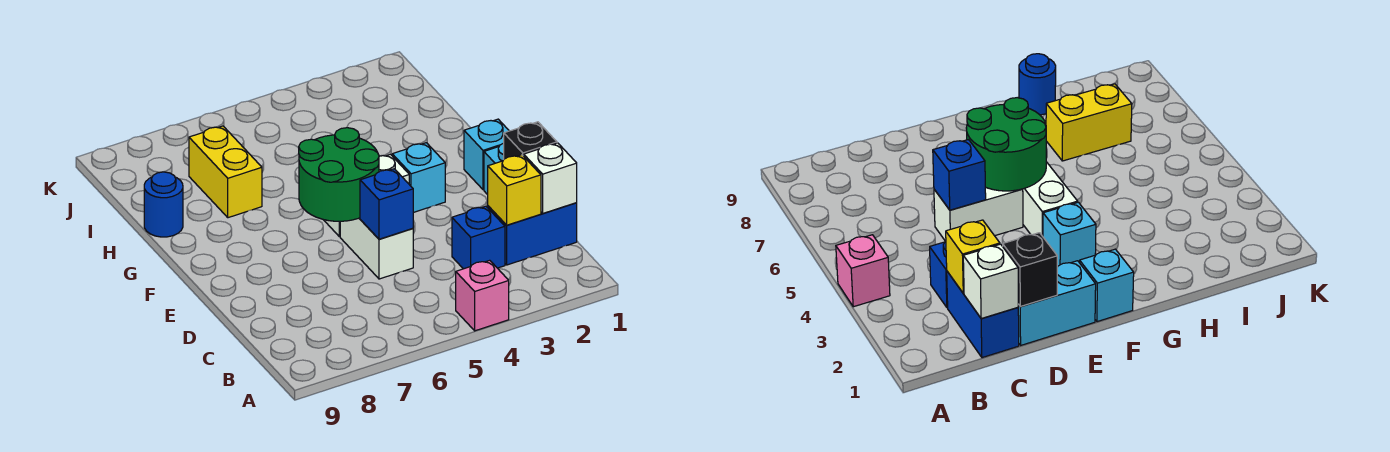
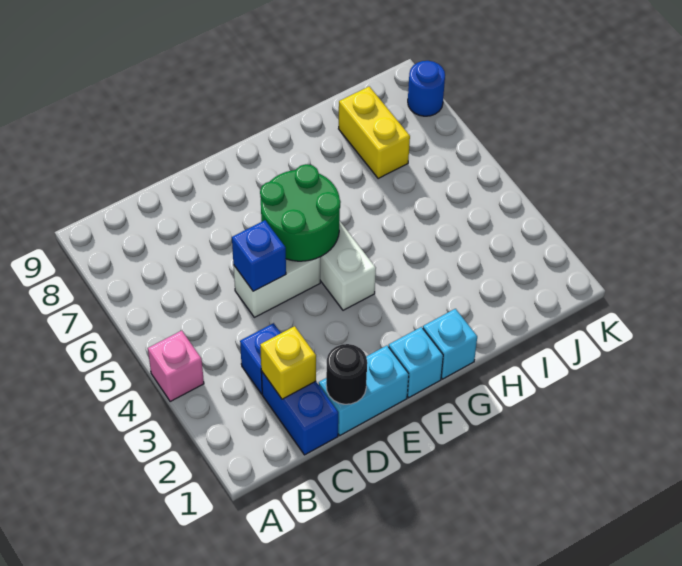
white brick C1 level 2 -> none
black brick D1 level 2 -> black round brick D1 level 2
cyan brick F3 level 1 -> cyan brick G1 level 1
yellow brick H7:I7 level 1 -> yellow brick I7:I8 level 1
blue round brick H9 level 1 -> blue round brick K8 level 1

